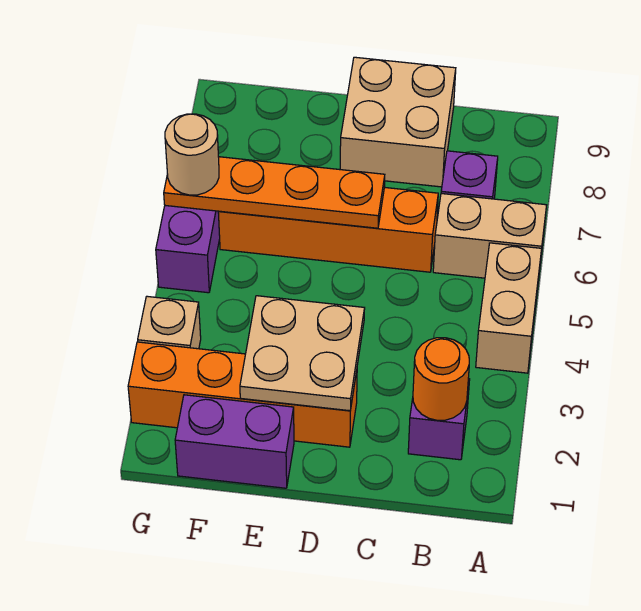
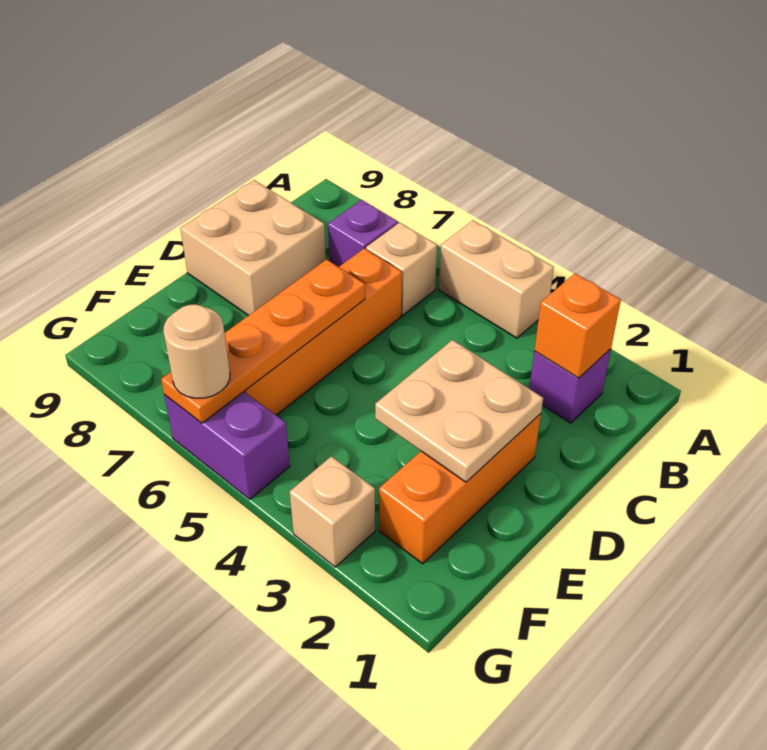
tan brick A6:B6 level 1 -> tan brick B6 level 1
orange round brick B2 level 2 -> orange brick B2 level 2
orange brick D2:G2 level 1 -> orange brick D2:F2 level 1
purple brick E1:F1 level 1 -> none

